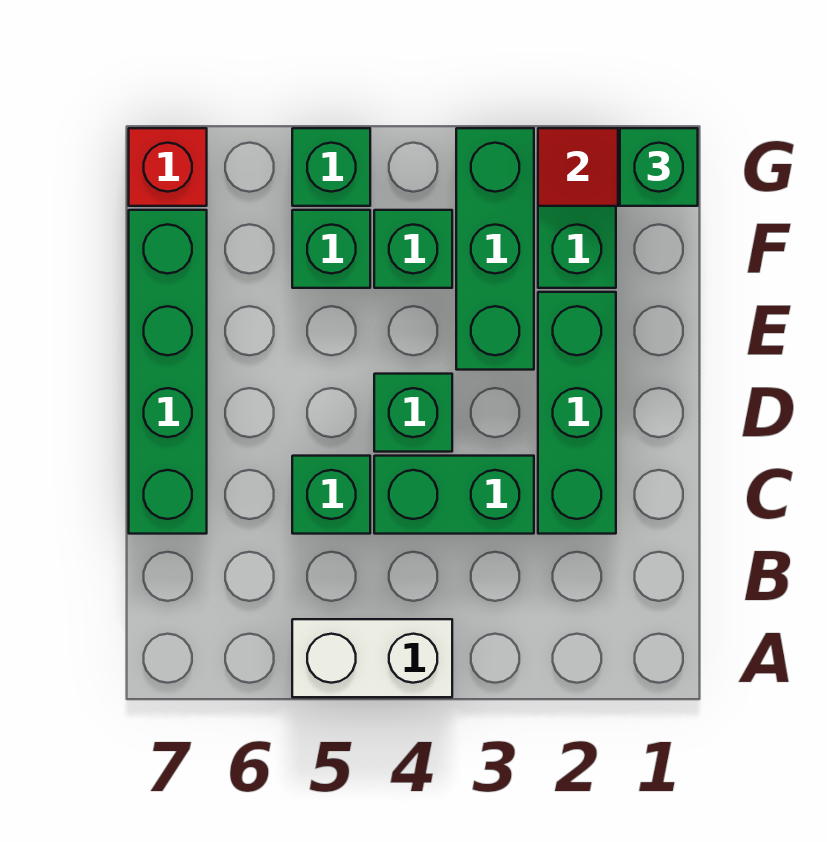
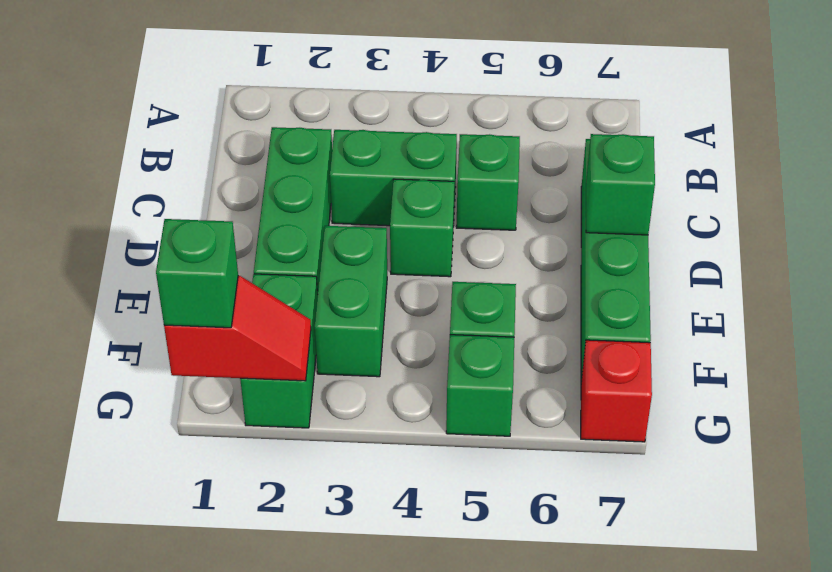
white brick A4:A5 level 1 -> none
green brick E3:G3 level 1 -> green brick E3:F3 level 1
green brick F4 level 1 -> green brick D7 level 2

